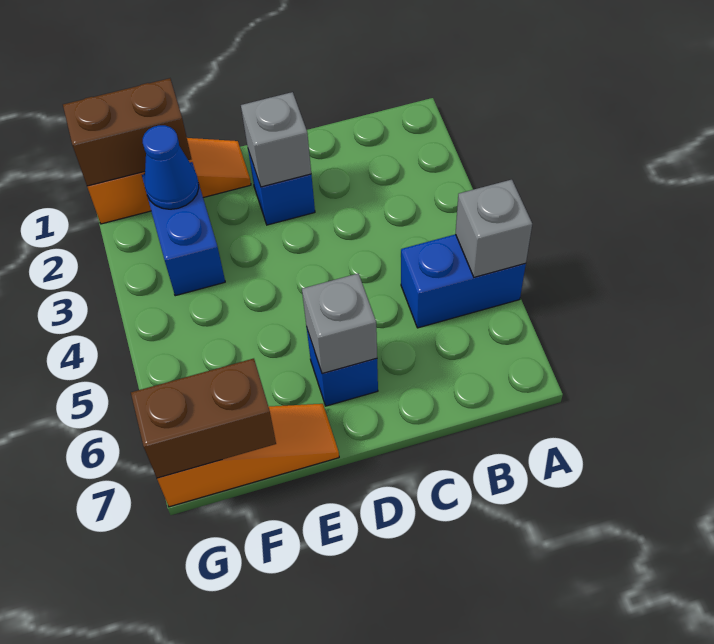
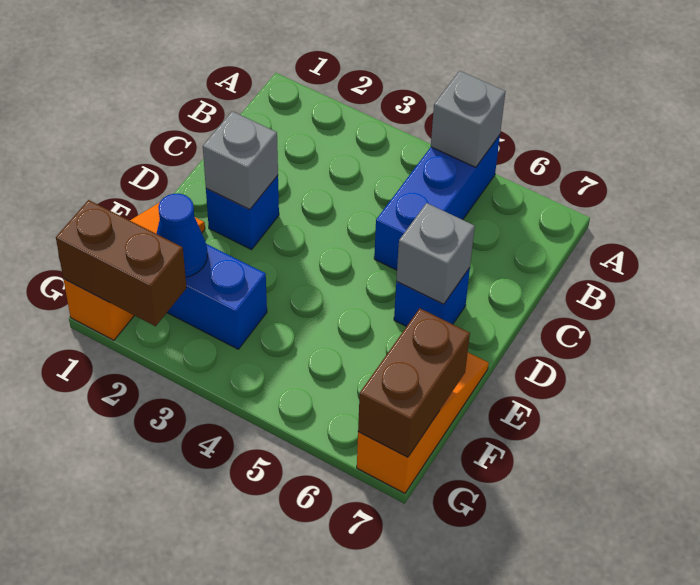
blue brick A5:B5 level 1 -> blue brick A5:C5 level 1
brown brick F1:G1 level 2 -> brown brick G1:G2 level 2

